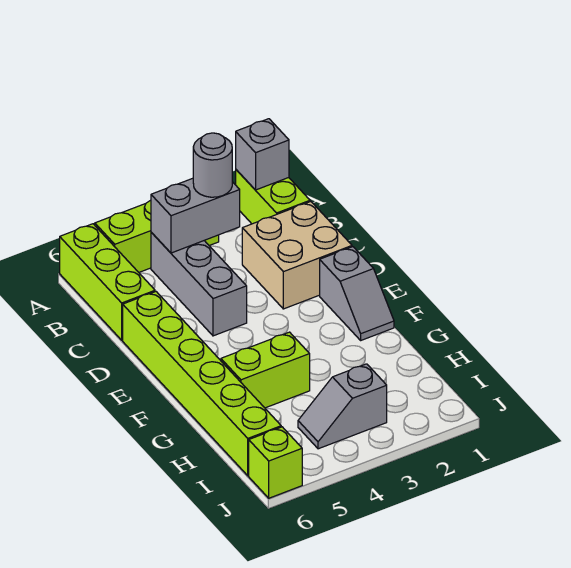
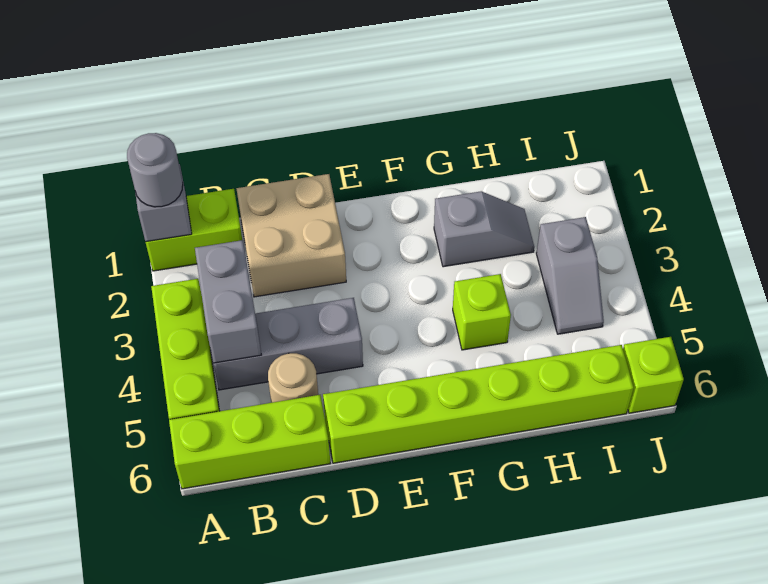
grey round brick B3 level 3 -> grey round brick A1 level 3
none -> tan round brick C5 level 1
grey slope E1:F1 level 1 top E -> grey slope G2:H2 level 1 top G
lime brick G4:G5 level 1 -> lime brick G4 level 1

